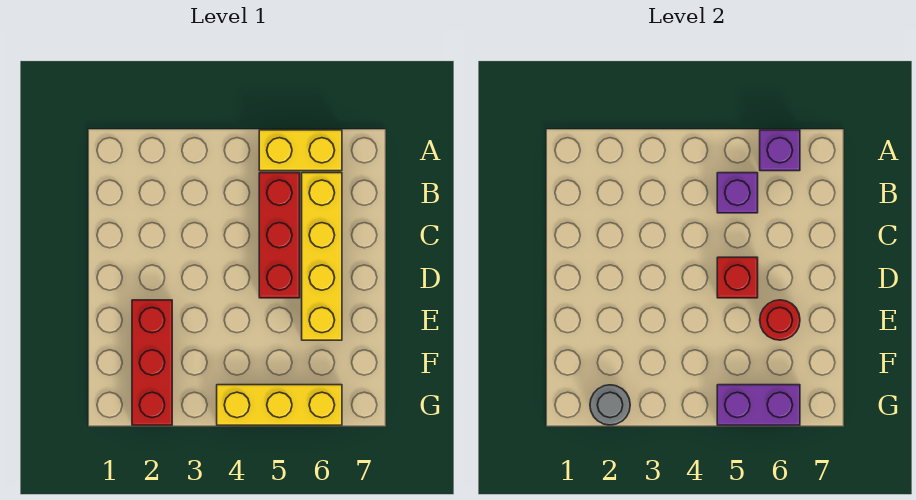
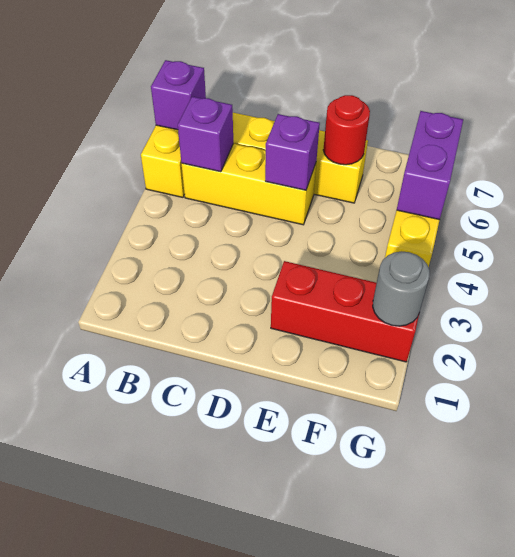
red brick B5:D5 level 1 -> yellow brick B5:D5 level 1
red brick D5 level 2 -> purple brick D5 level 2

